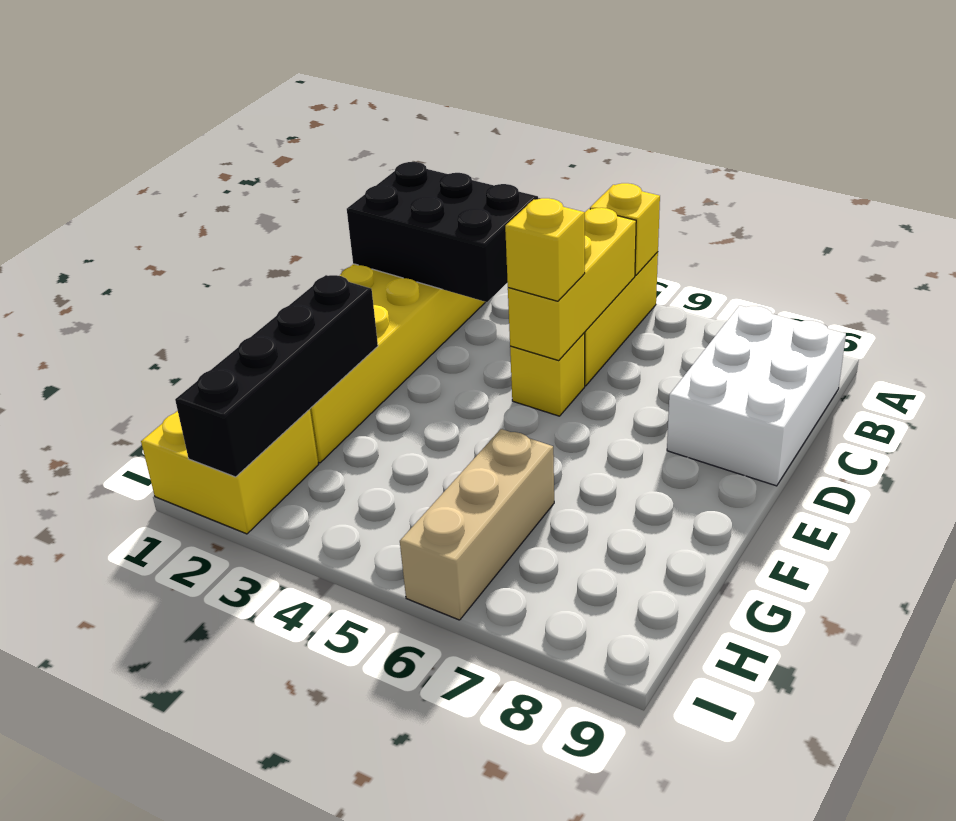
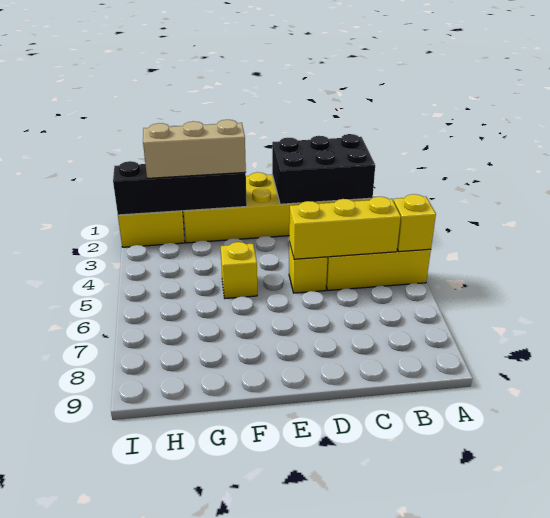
black brick B1:C3 level 2 -> black brick B1:D2 level 2
white brick B8:D9 level 1 -> none
yellow brick D5 level 3 -> yellow brick F5 level 1
tan brick G6:I6 level 1 -> tan brick F2:H2 level 3

